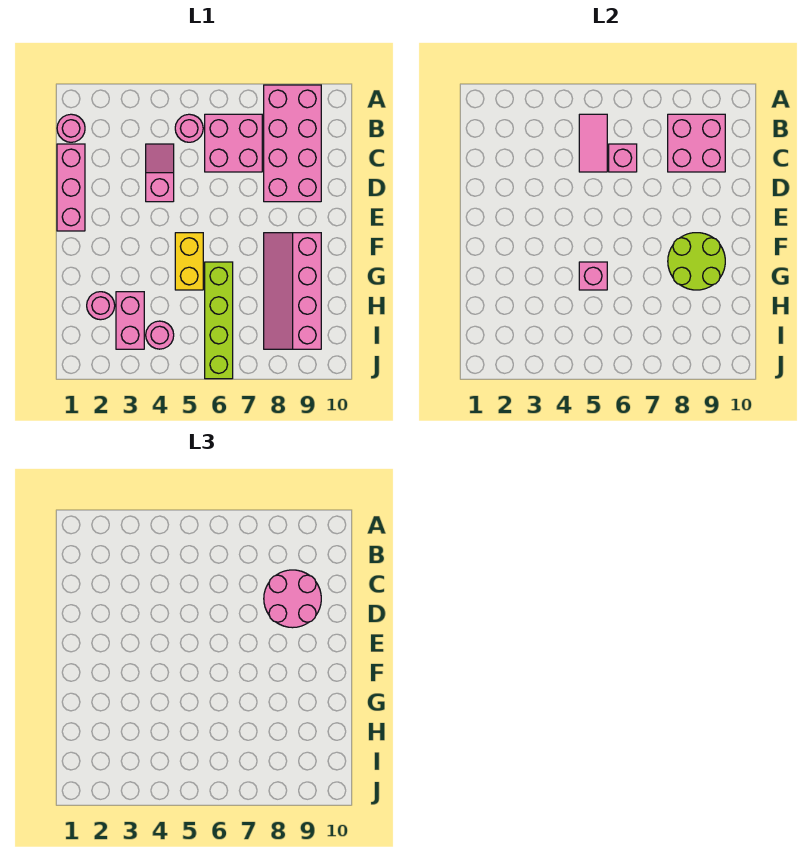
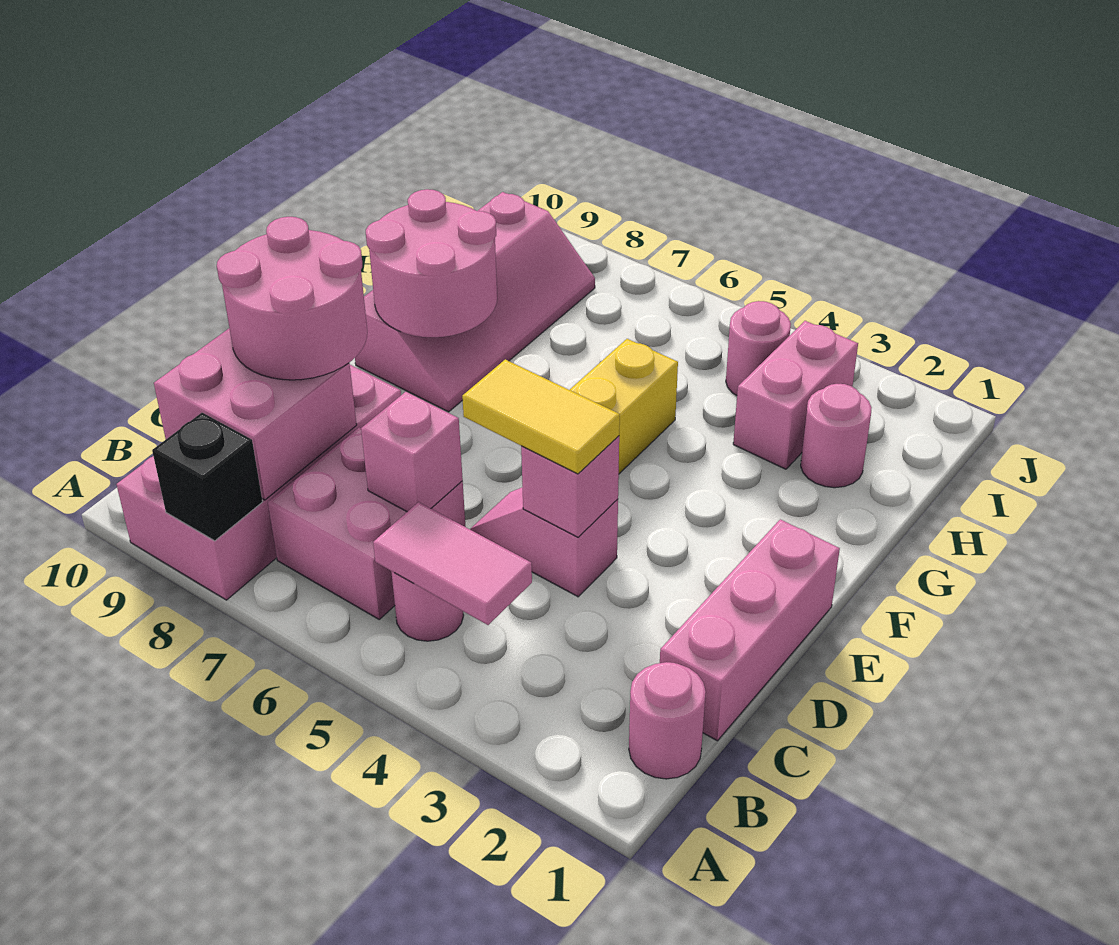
none -> black brick A8 level 2
pink tile B5:C5 level 2 -> pink tile B4:B5 level 2
pink slope C4:D4 level 1 top D -> pink slope D4:D5 level 1 top 4
none -> yellow tile D4:D5 level 3
lime round brick F8:G9 level 2 -> pink round brick F8:G9 level 2
pink brick G5 level 2 -> pink brick D4 level 2
lime brick G6:J6 level 1 -> none

